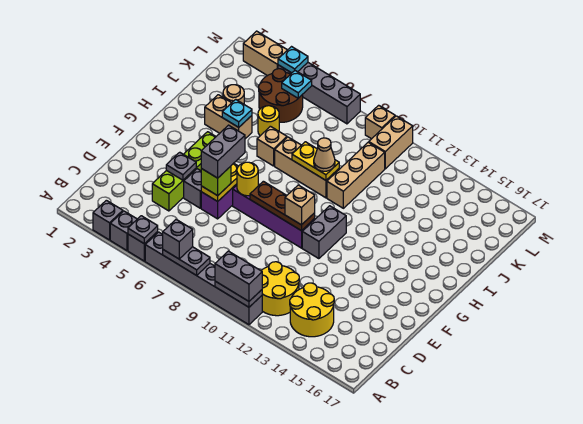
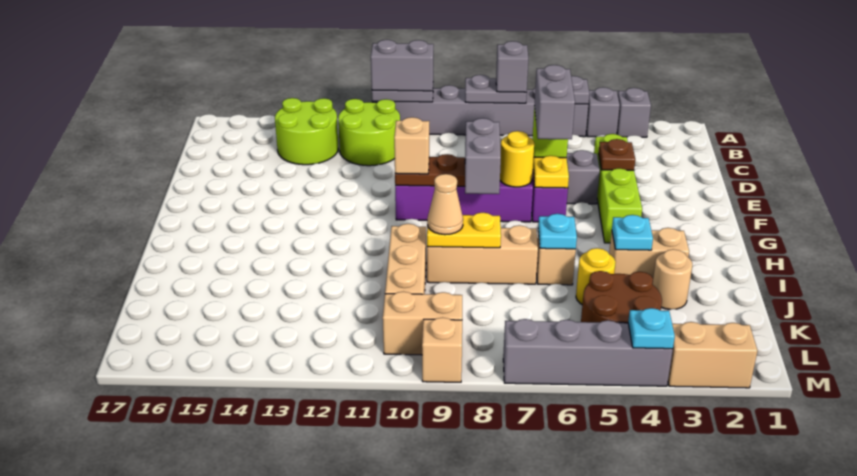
yellow round brick B11:C12 level 1 -> lime round brick B11:C12 level 1
yellow round brick B13:C14 level 1 -> lime round brick B13:C14 level 1
grey plate E4 level 2 -> brown plate E4 level 2
grey brick F11:G11 level 1 -> grey brick F8:G8 level 3
cyan plate L5 level 2 -> cyan plate I6 level 2
tan brick L10:M10 level 1 -> tan brick L9:L10 level 1

